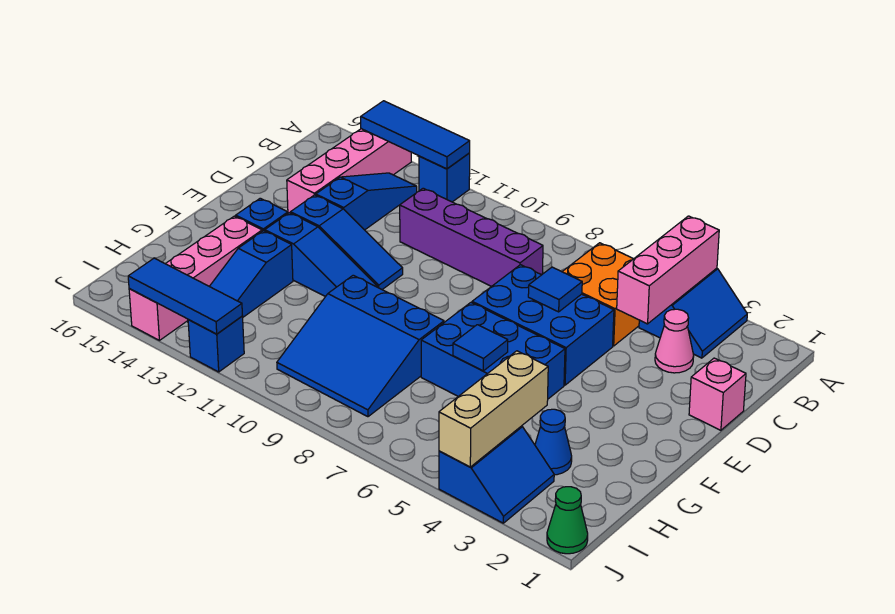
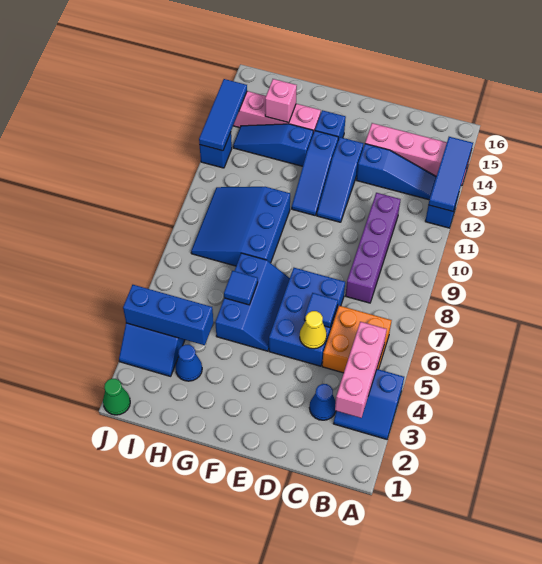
pink brick A4:C4 level 2 -> pink brick B3:B5 level 2
pink cone C3 level 1 -> blue cone C3 level 1
pink brick D1 level 1 -> pink brick H14 level 2
none -> yellow cone D5 level 2
blue brick F5:G7 level 1 -> blue slope F5:G7 level 1 top G
tan brick H4:J4 level 2 -> blue brick H4:J4 level 2

